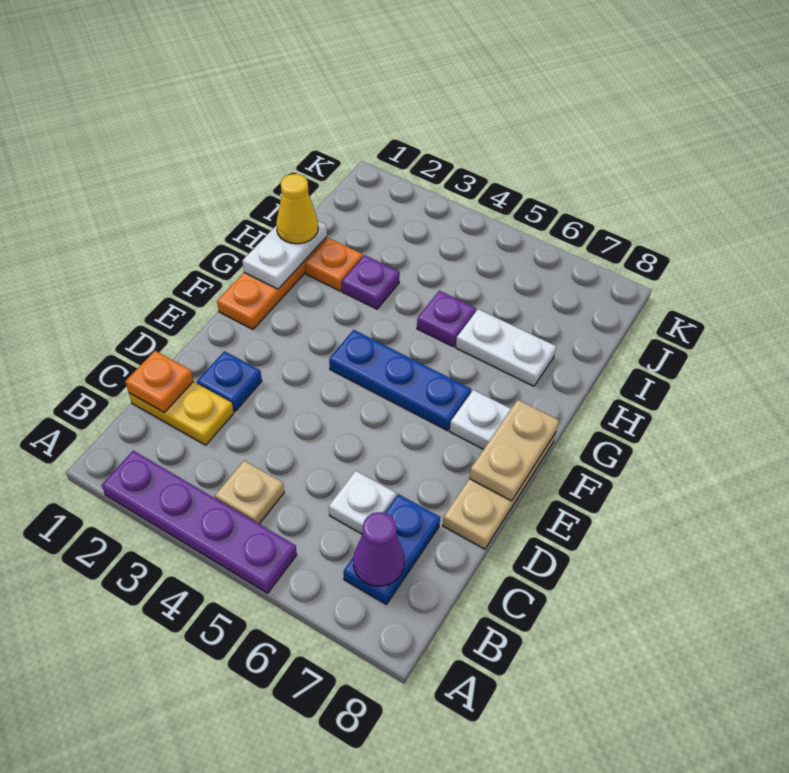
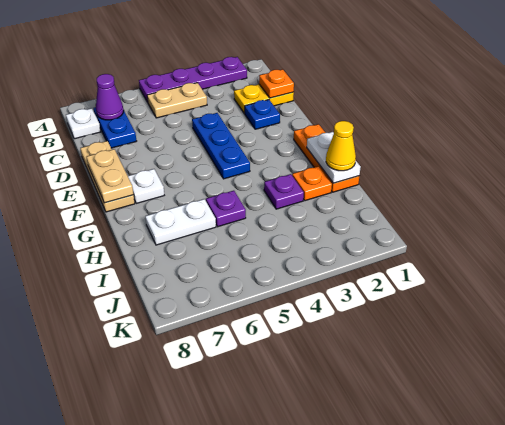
tan plate B4 level 1 -> tan plate B4:B5 level 1
white plate C6 level 1 -> white plate B8 level 1
blue plate F4:F6 level 1 -> blue plate D4:F4 level 1

